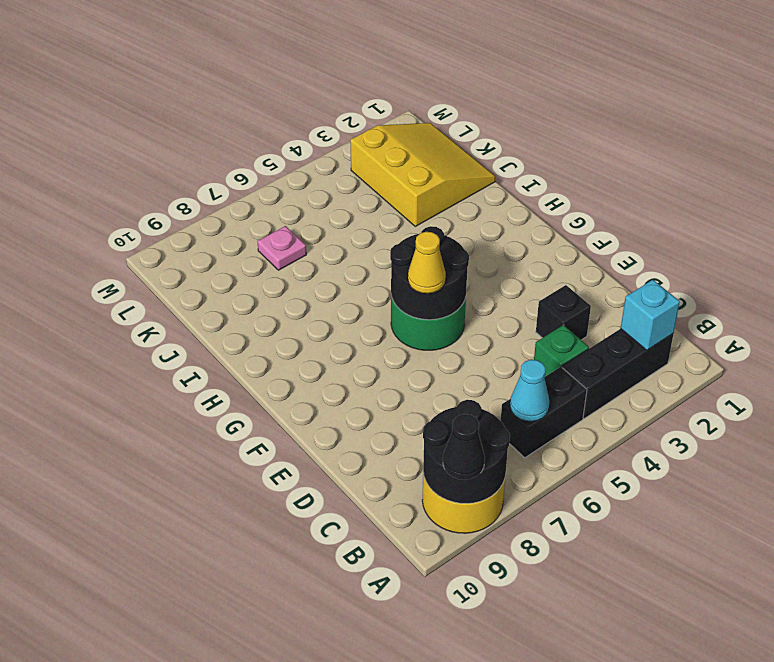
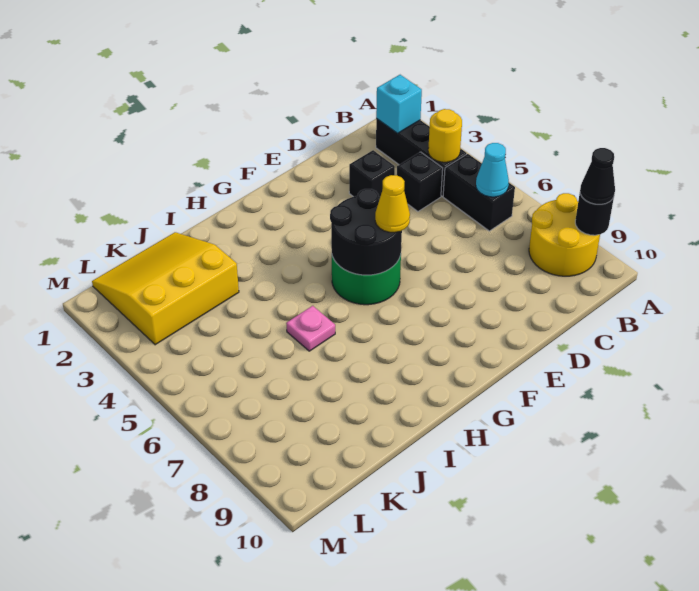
black round brick A8:B9 level 2 -> black round brick A9 level 2
none -> yellow round brick B4 level 2
green brick C4 level 1 -> black brick C4 level 1
pink plate K7 level 1 -> pink plate I6 level 1

